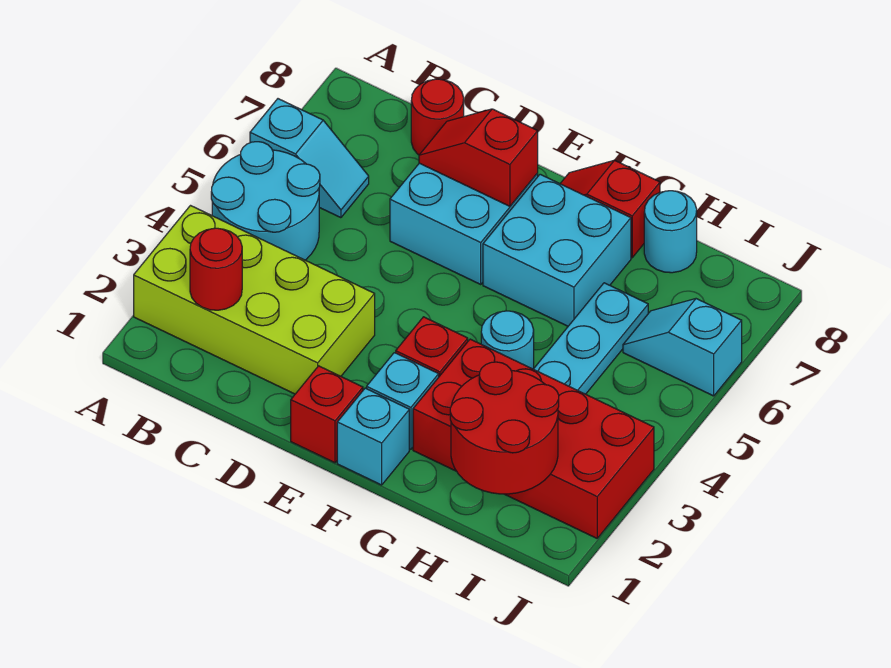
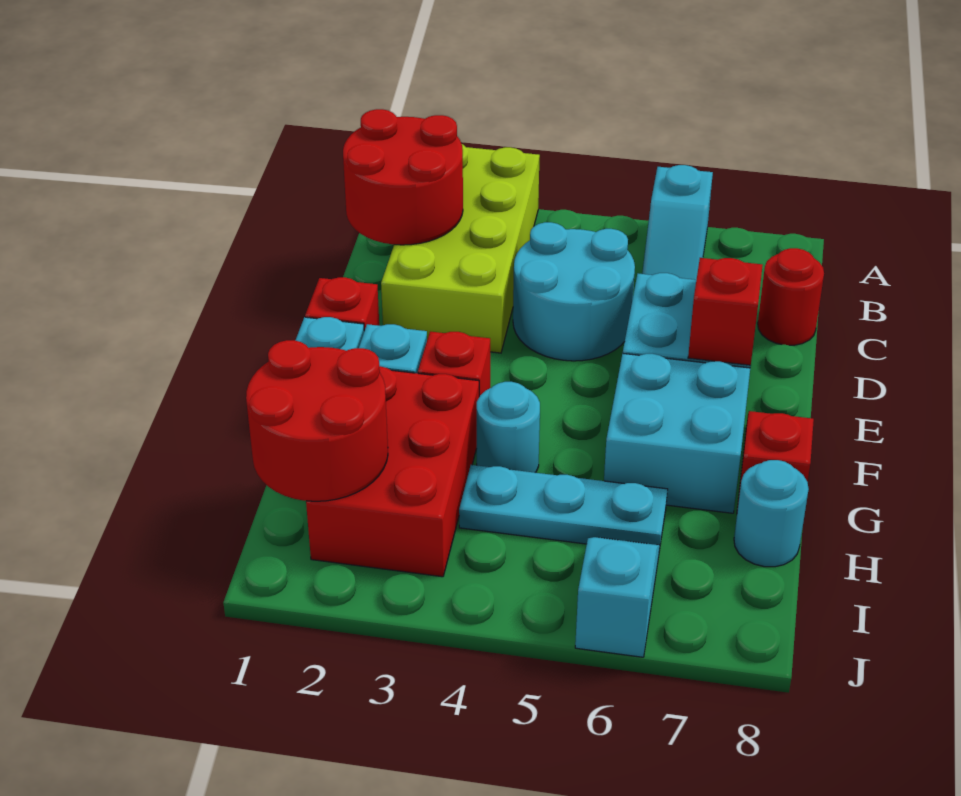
cyan round brick A4:B5 level 1 -> cyan round brick C4:D5 level 1
red round brick B2 level 2 -> red round brick B1:C2 level 2
red brick G2:J3 level 1 -> red brick G2:I3 level 1

